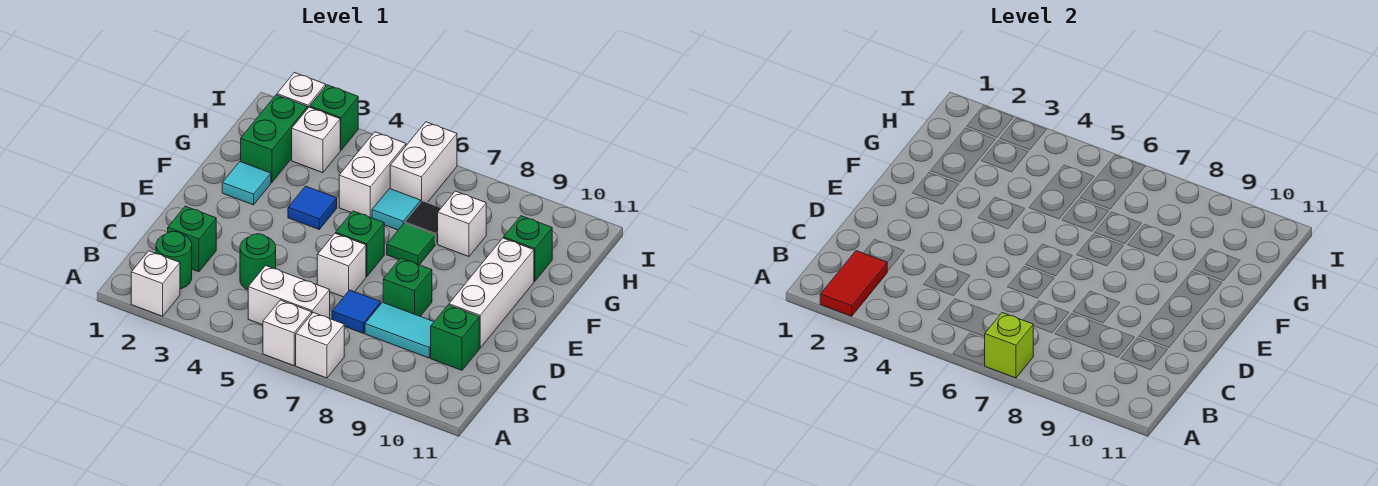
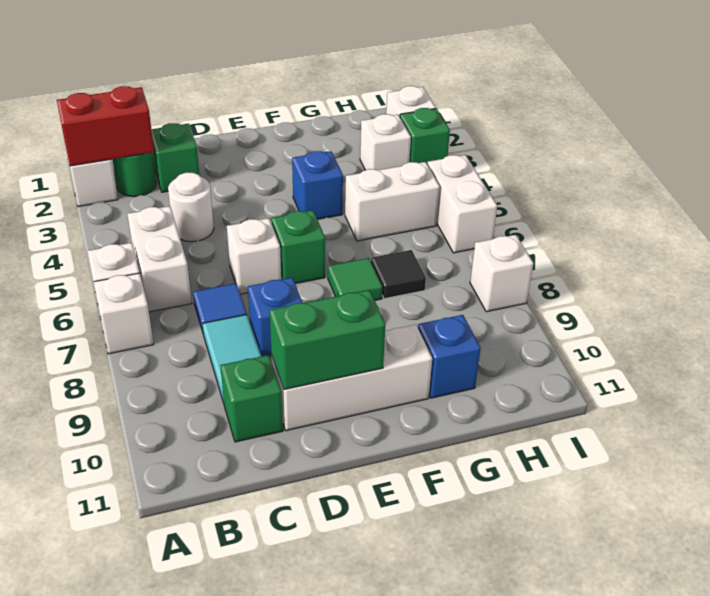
red tile A2:B2 level 2 -> red brick A2:B2 level 2
lime brick A7 level 2 -> none
green round brick C4 level 1 -> white round brick C4 level 1
green brick D8 level 1 -> blue brick D8 level 1
cyan tile F2 level 1 -> none
blue tile F4 level 1 -> blue brick F4 level 1
green brick G2:H2 level 1 -> green brick D10:E10 level 2
cyan tile G6 level 1 -> none
white brick G8 level 1 -> white brick I8 level 1
green brick G10 level 1 -> blue brick G10 level 1
white brick H6:I6 level 1 -> white brick I5:I6 level 1

